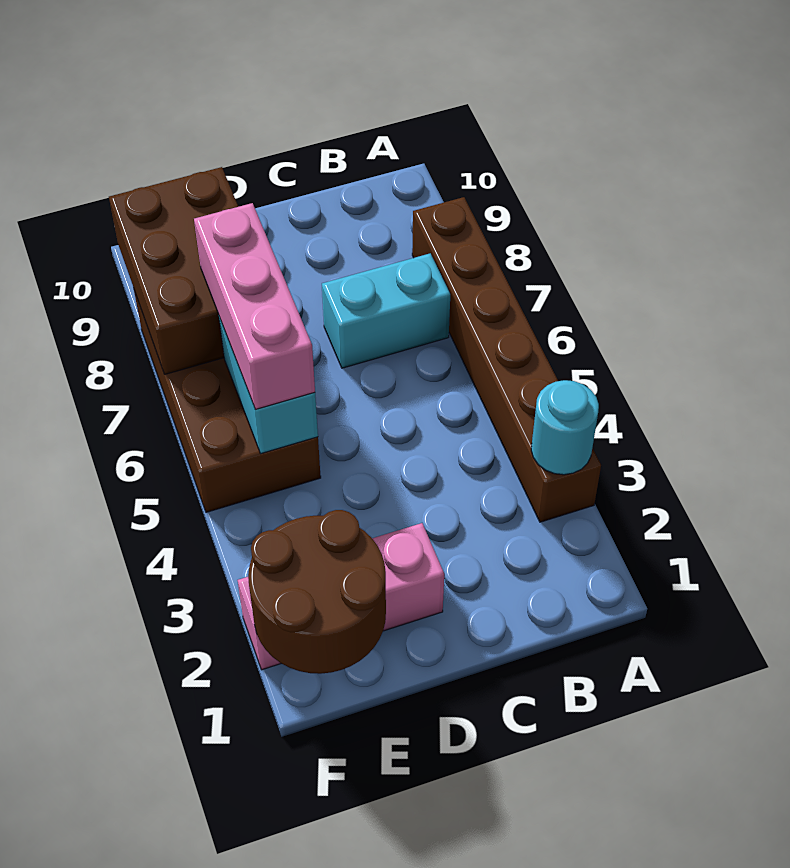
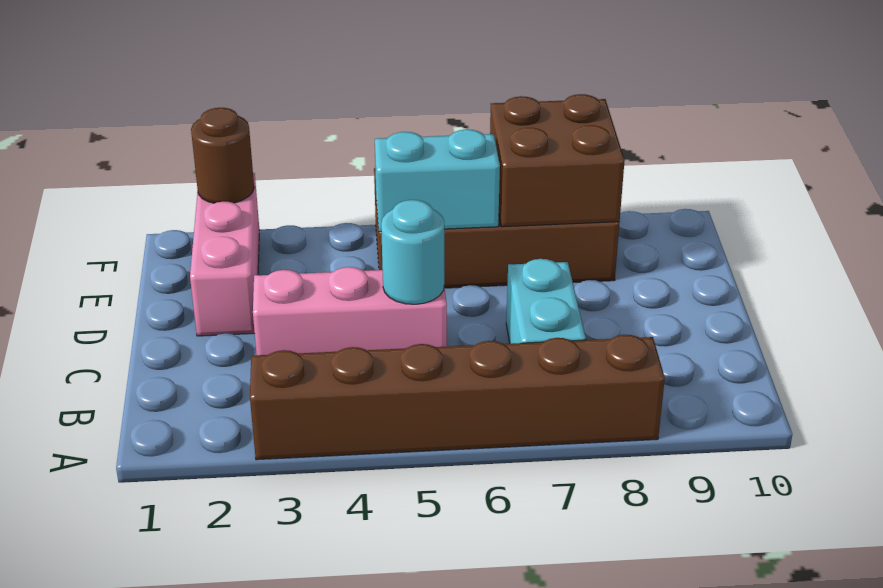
cyan round brick A3 level 2 -> cyan round brick C5 level 2
brown round brick E1:F2 level 2 -> brown round brick F2 level 2
pink brick E5:E7 level 3 -> pink brick C3:C5 level 1
brown brick E7:F9 level 2 -> brown brick E7:F8 level 2

